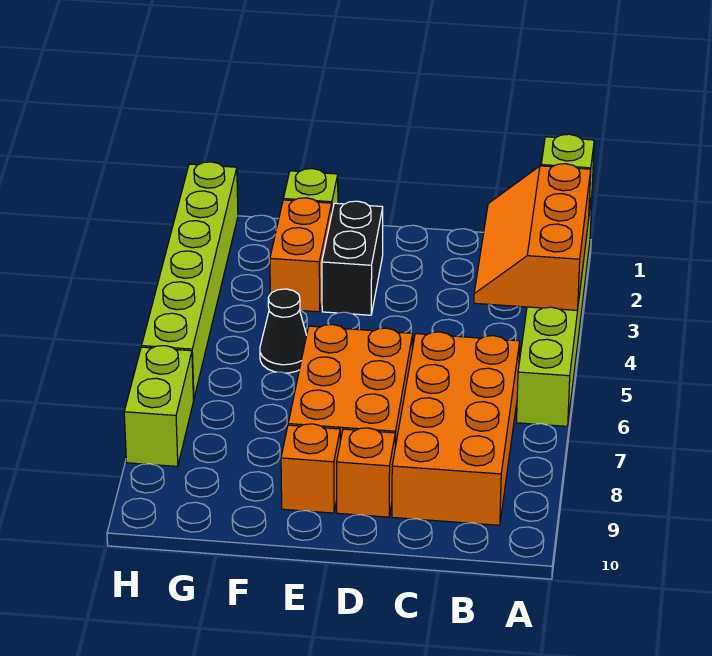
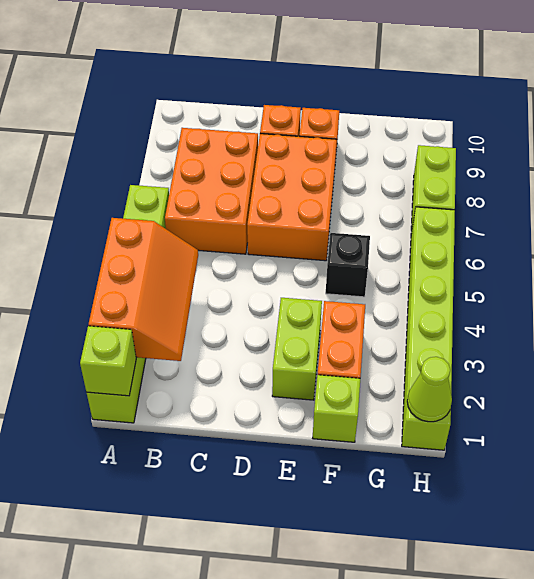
orange brick B6:C9 level 1 -> orange brick B6:C8 level 1
black brick E2:E3 level 1 -> lime brick E2:E3 level 1
black cone F5 level 1 -> black brick F5 level 1
none -> lime cone H1 level 2

